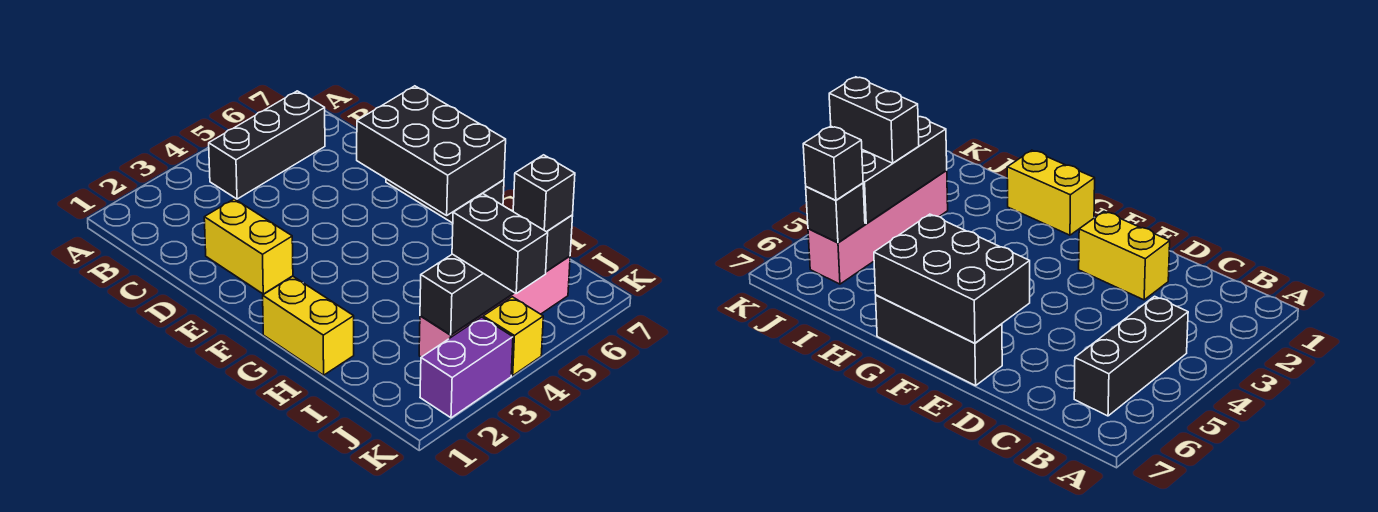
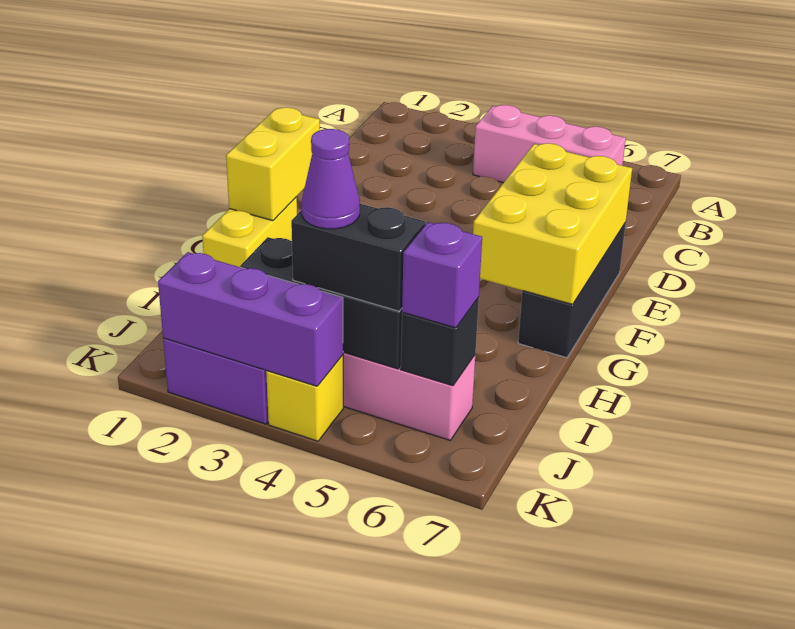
black brick B4:B6 level 1 -> pink brick B4:B6 level 1
yellow brick D2:E2 level 1 -> yellow brick F1:G1 level 2
black brick E6:G7 level 2 -> yellow brick E6:G7 level 2
black brick J4:K4 level 3 -> black brick J4:J5 level 3
none -> purple cone J4 level 4
black brick J6 level 3 -> purple brick J6 level 3
none -> purple brick K2:K4 level 2

